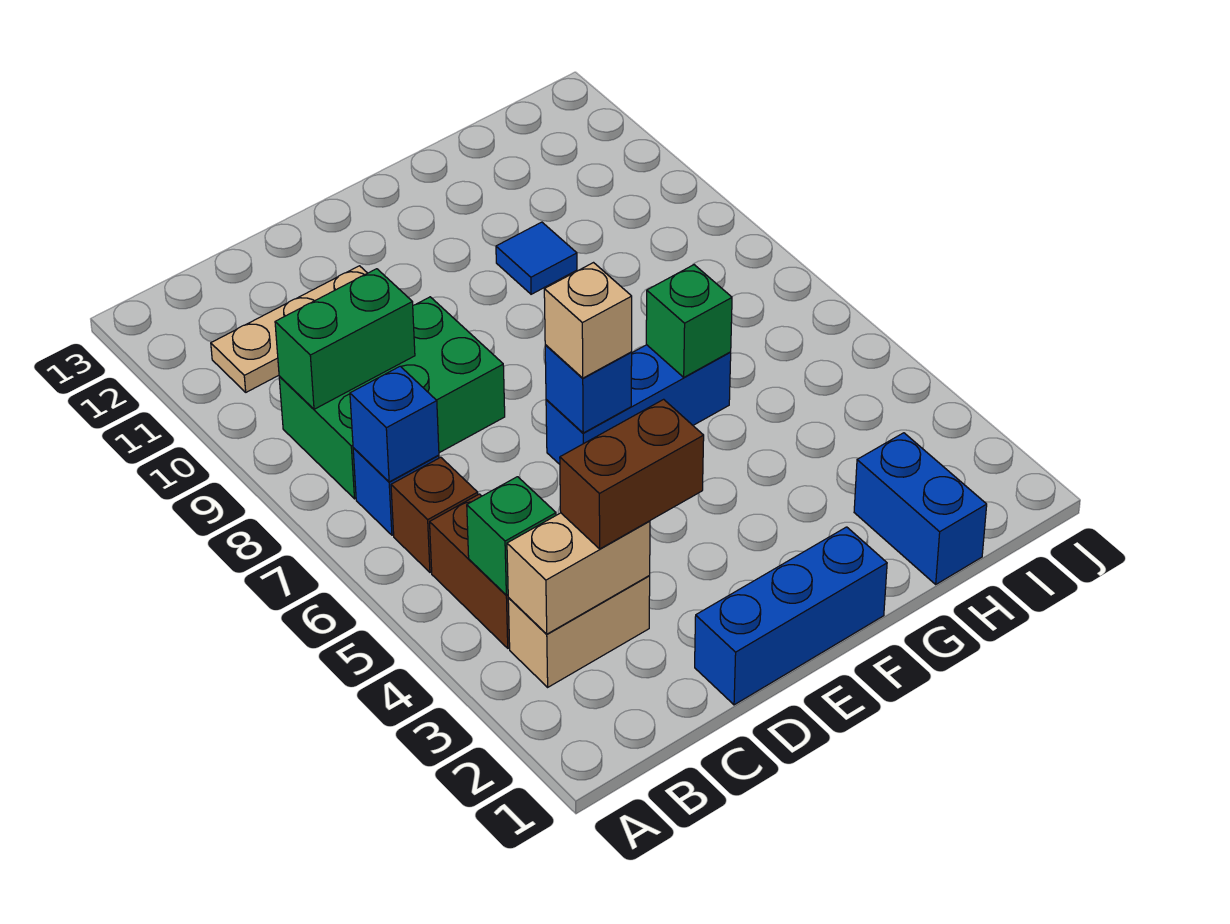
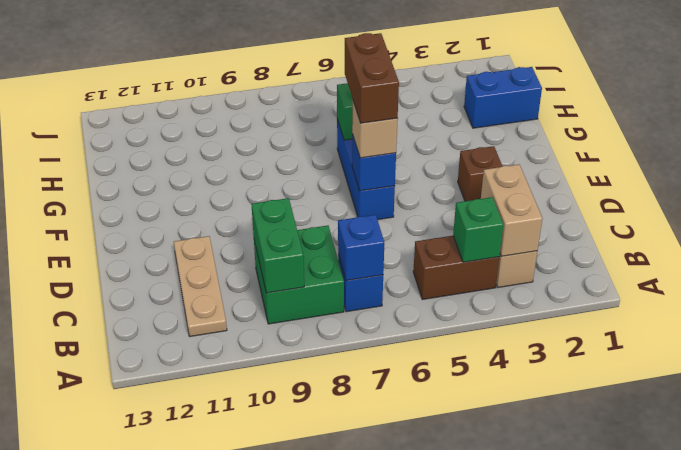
brown brick B6 level 1 -> brown brick E3 level 1
green brick B8:D9 level 1 -> green brick B8:C9 level 1
brown brick C3:D3 level 3 -> brown brick E6:F6 level 4
blue brick D1:F1 level 1 -> none
blue tile G10 level 1 -> none

